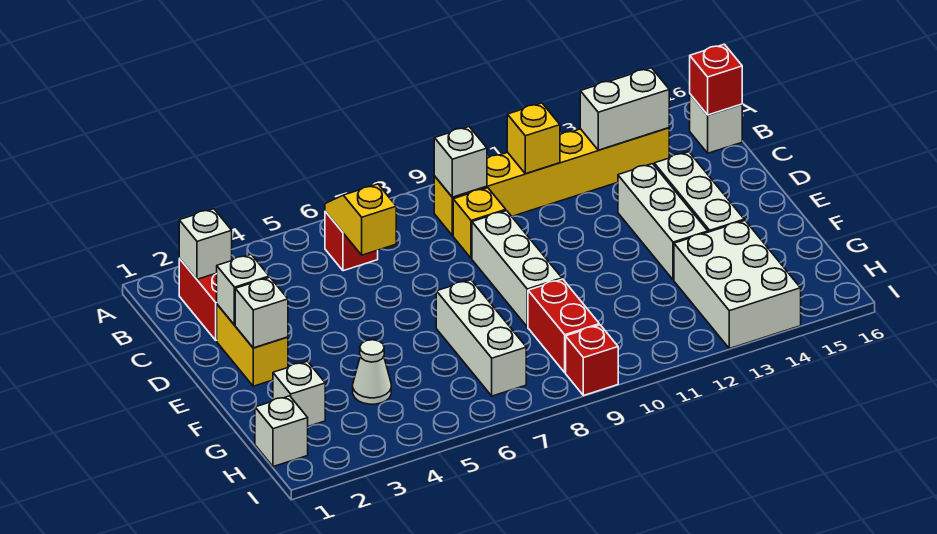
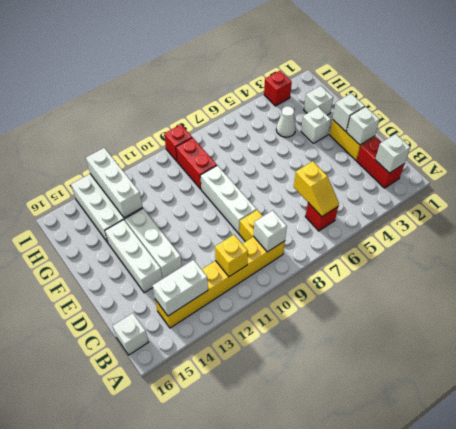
red brick B16 level 2 -> red brick I3 level 1
white brick F7:H7 level 1 -> white brick G13:I13 level 2
white brick H1 level 1 -> white brick F3 level 1

